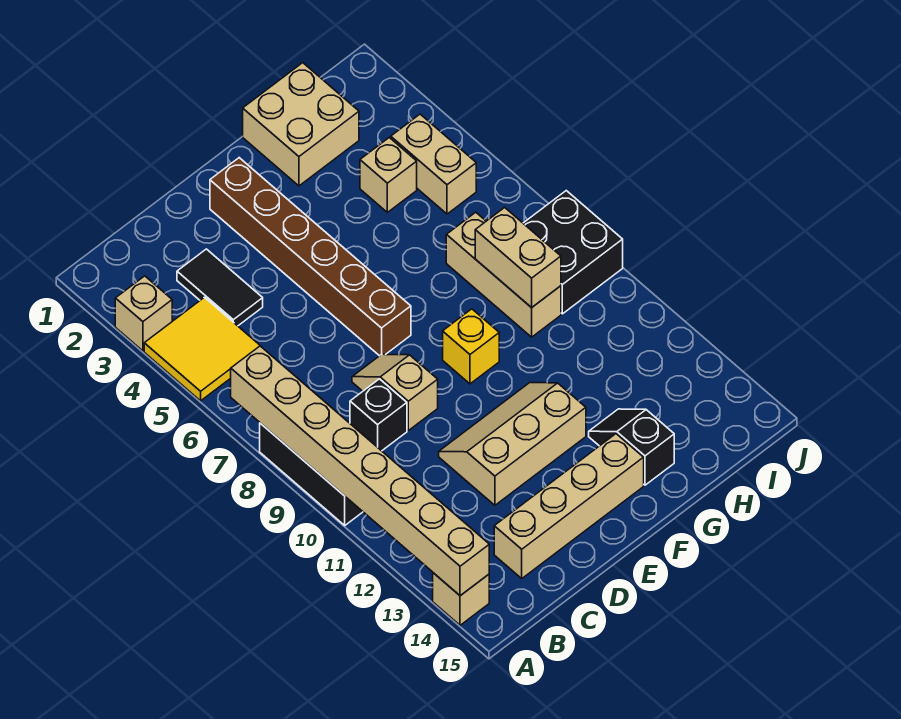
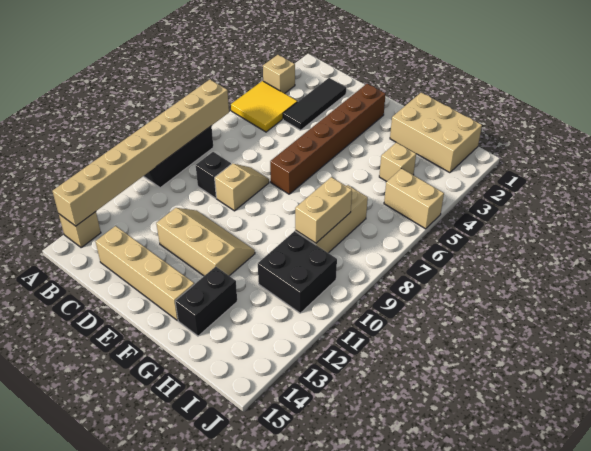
black tile C3:C4 level 1 -> black tile C2:C4 level 1
yellow brick F9 level 1 -> none
tan brick G1:H2 level 1 -> tan brick G1:I2 level 1
black slope G13:G14 level 1 top 14 -> black brick G13:G14 level 1
tan brick I4:I5 level 1 -> tan brick I5:J5 level 1
black brick I8:J9 level 1 -> black brick H10:I11 level 1

